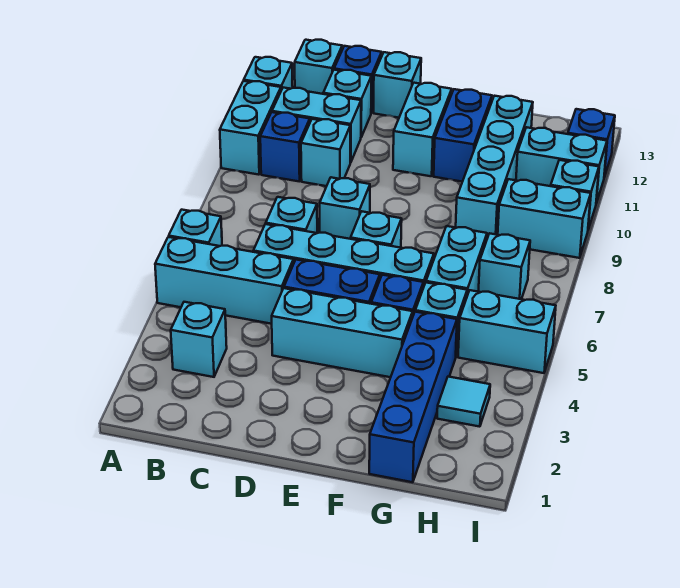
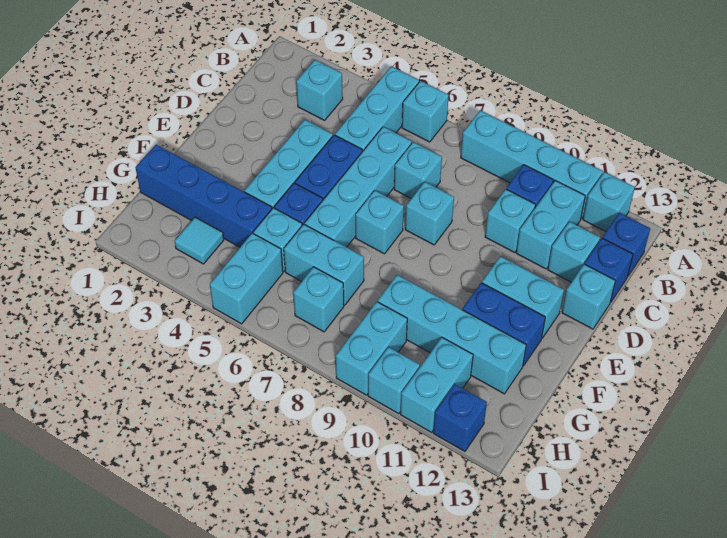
cyan brick A10:A11 level 1 -> cyan brick A8:A11 level 1
cyan brick B13 level 1 -> blue brick B13 level 1

